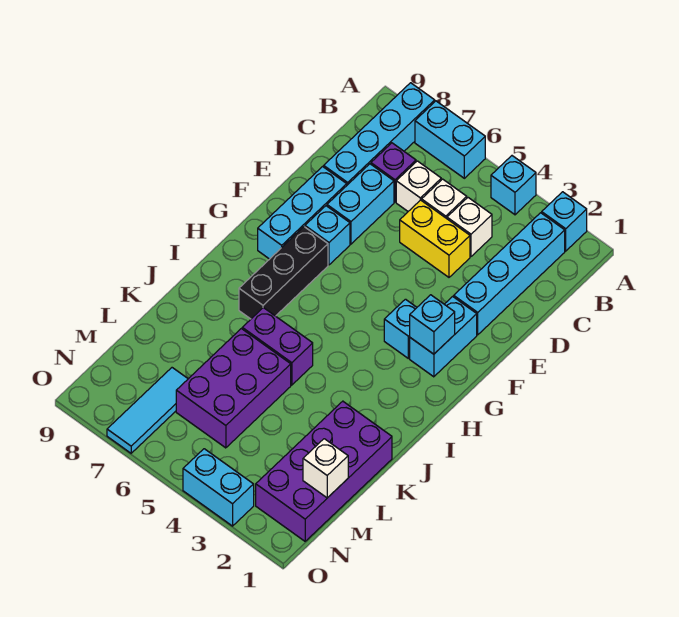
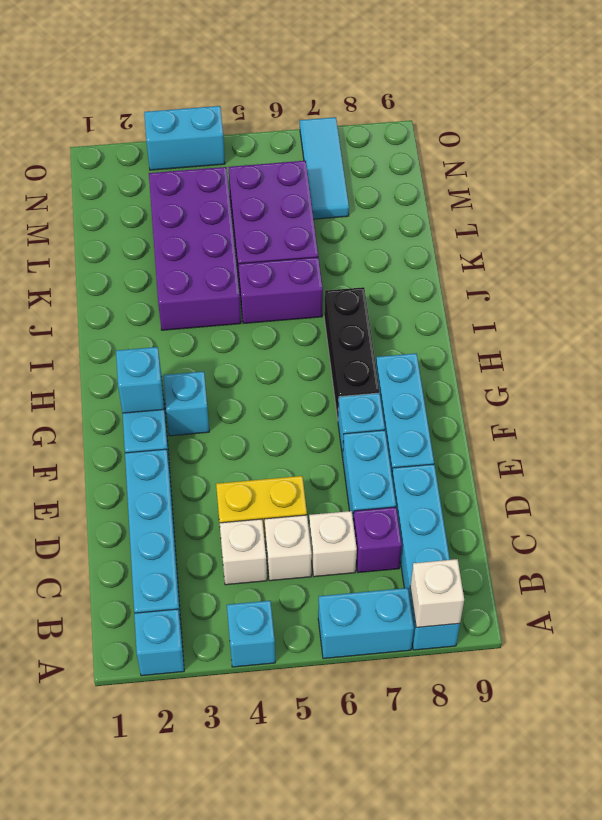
purple brick K1:N2 level 1 -> purple brick J3:M4 level 1
white brick M1 level 2 -> white brick A8 level 2

